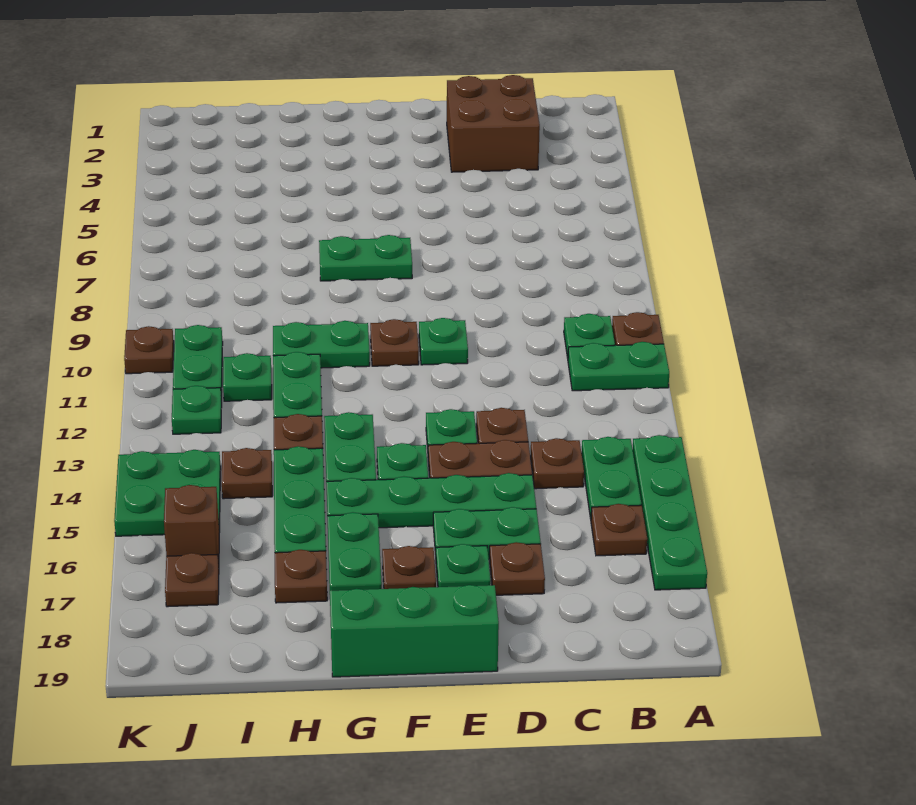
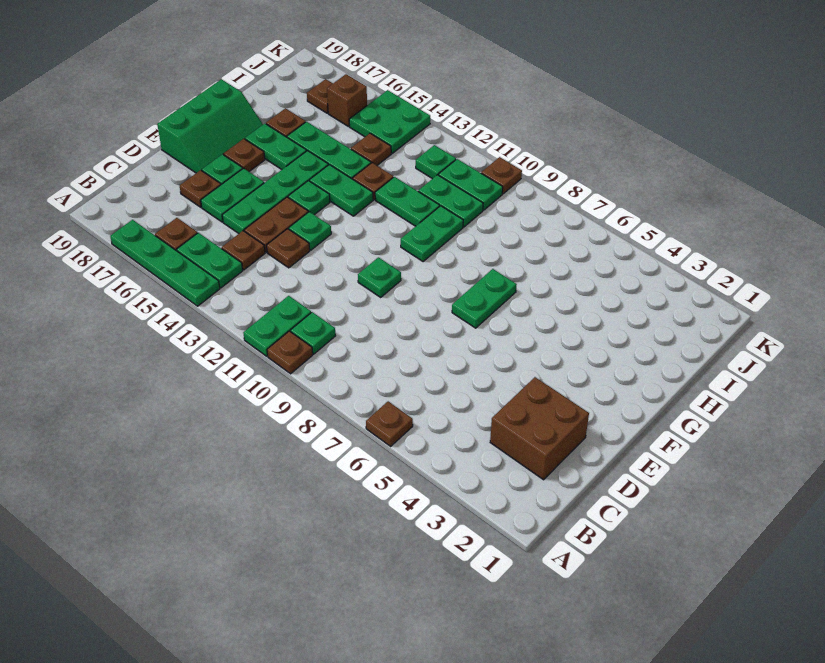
brown plate F10 level 1 -> brown plate A6 level 1
green plate I11 level 1 -> green plate I10:I11 level 1

